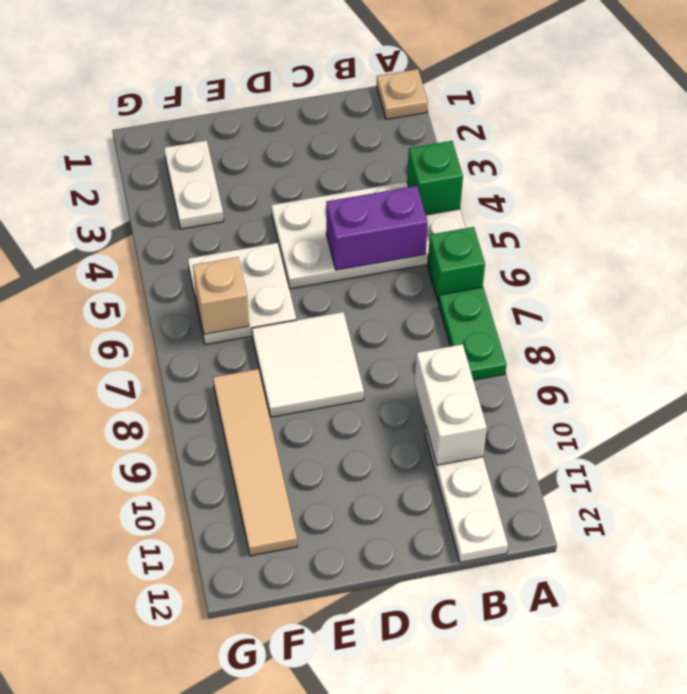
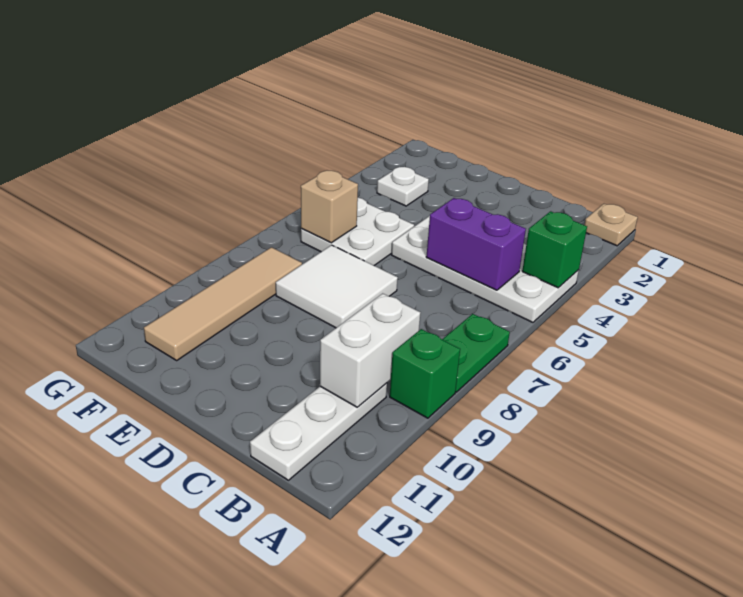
green brick A6 level 1 -> green brick A9 level 1
white plate F2:F3 level 1 -> white plate F3 level 1

